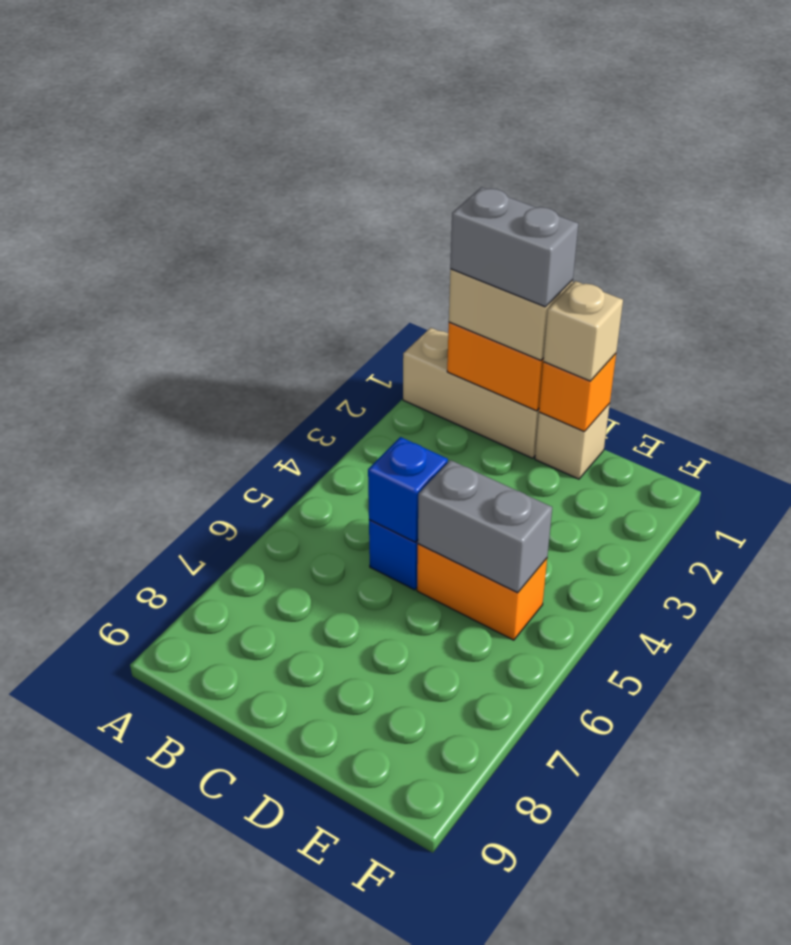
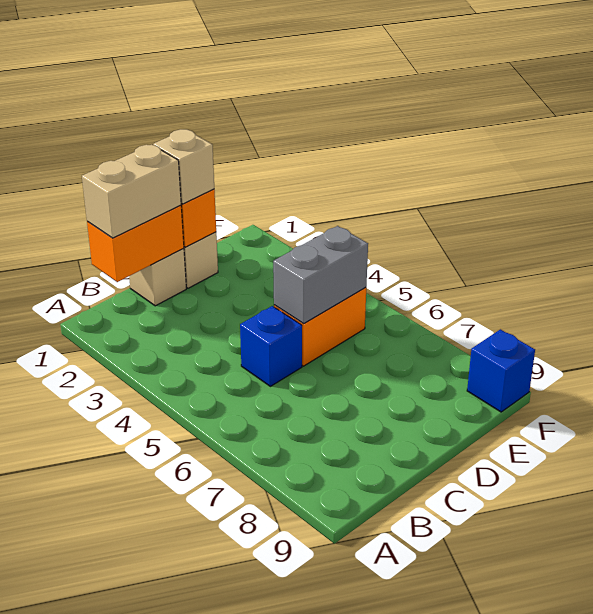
tan brick A1:C1 level 1 -> tan brick C1 level 1
grey brick B1:C1 level 4 -> none
blue brick C5 level 2 -> blue brick F9 level 1

